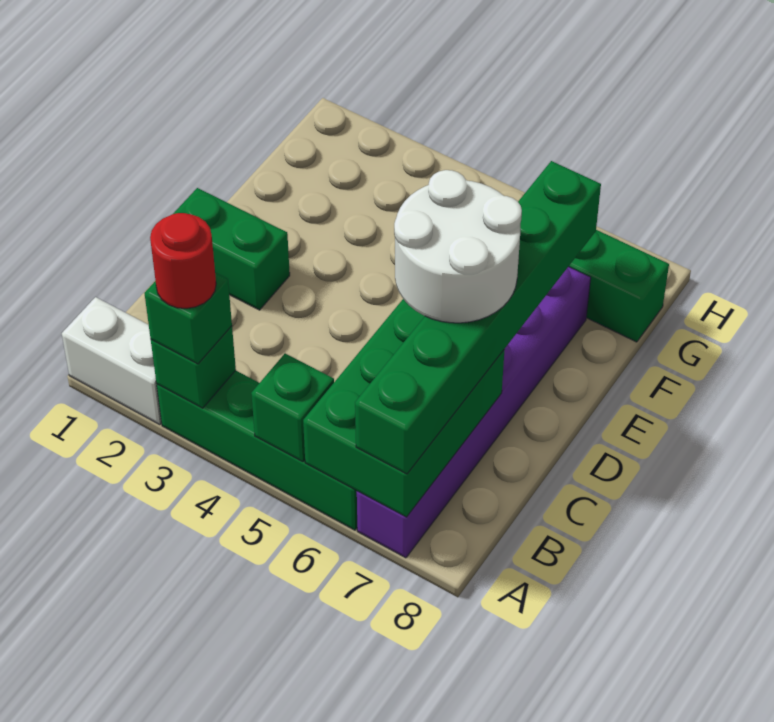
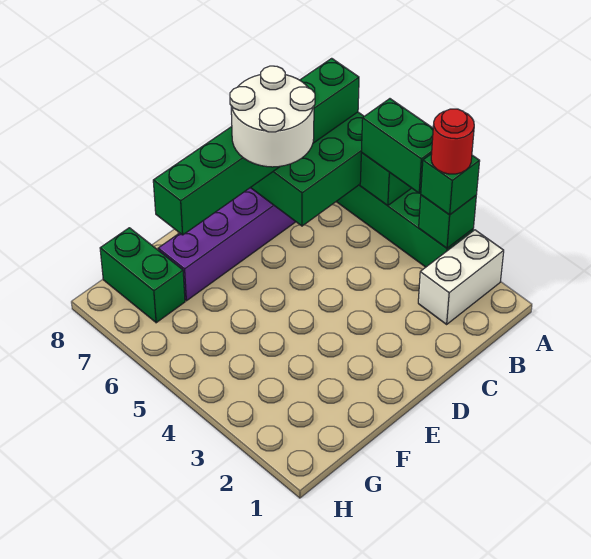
white brick A1:A2 level 1 -> white brick A2:B2 level 1
green brick D1:D2 level 1 -> green brick A4:A5 level 3

